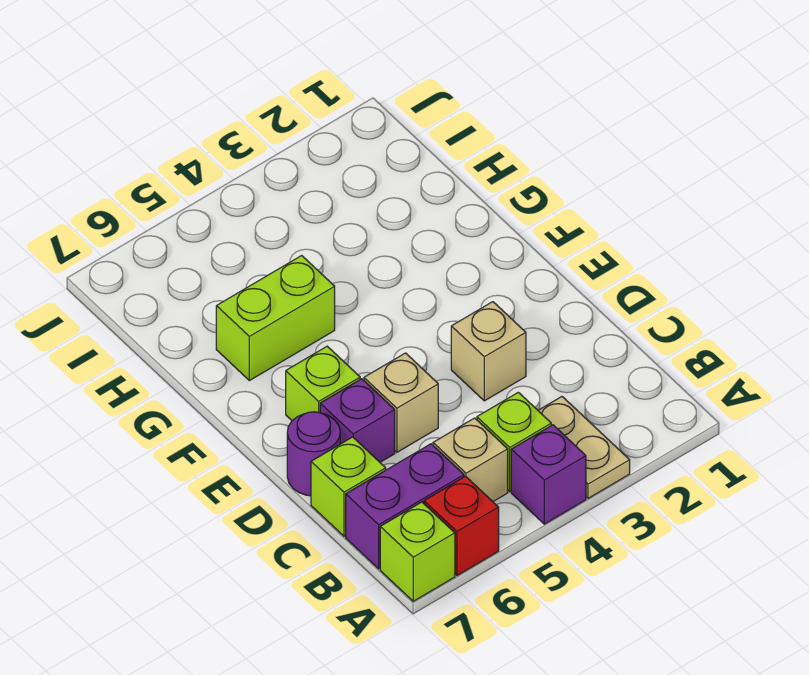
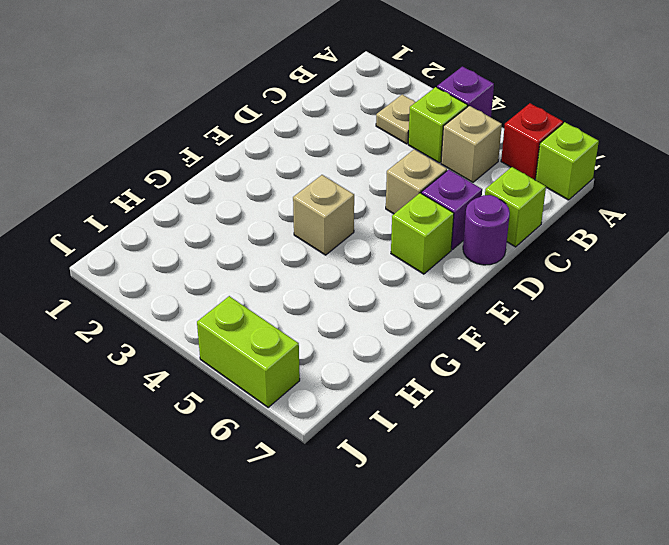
tan plate A3:B3 level 1 -> tan plate B3 level 1
purple brick B6:B7 level 1 -> none
tan brick D3 level 1 -> tan brick F4 level 1
lime brick G5:G6 level 1 -> lime brick J5:J6 level 1

